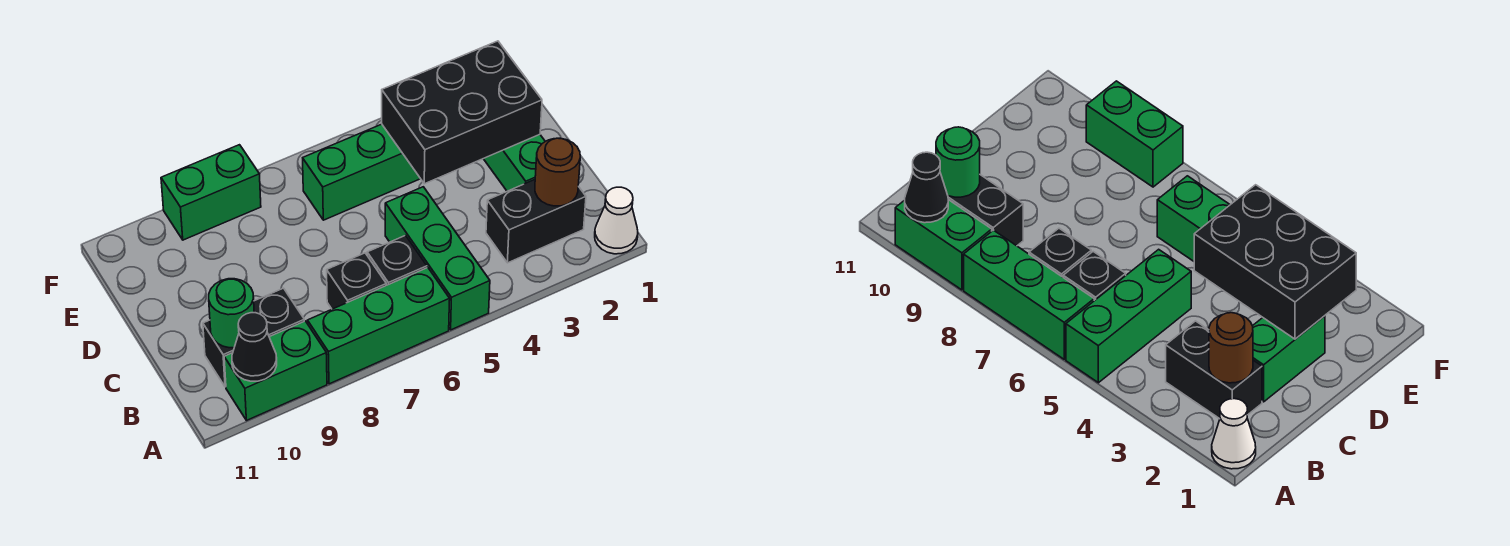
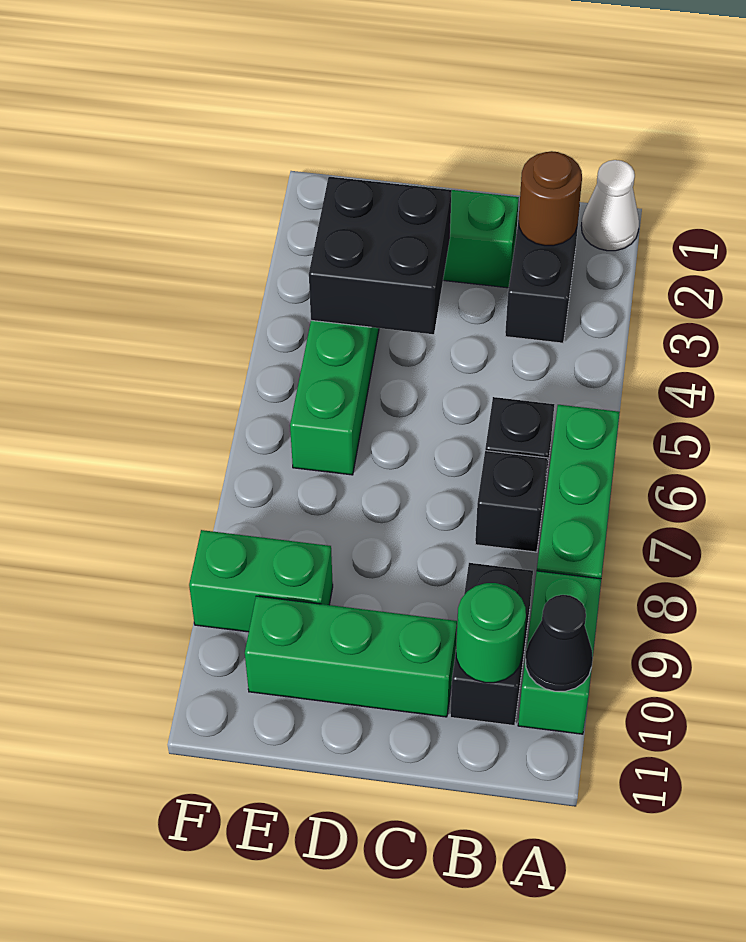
green brick A5:C5 level 1 -> green brick C10:E10 level 1
black brick D2:E4 level 2 -> black brick D3:E4 level 2
green brick F8:F9 level 1 -> green brick E9:F9 level 1

